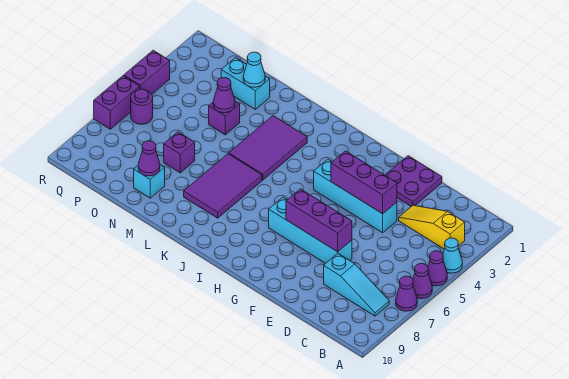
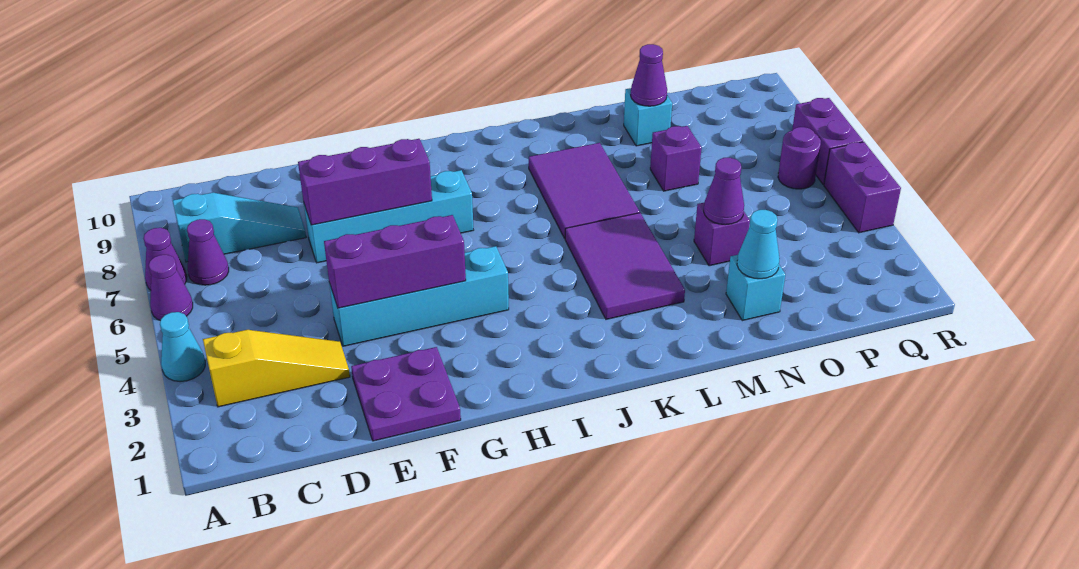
purple cone A5 level 1 -> purple cone B7 level 1
cyan slope B8:D8 level 1 top D -> cyan slope B8:D8 level 1 top B
cyan brick N2:O2 level 1 -> cyan brick N2 level 1

